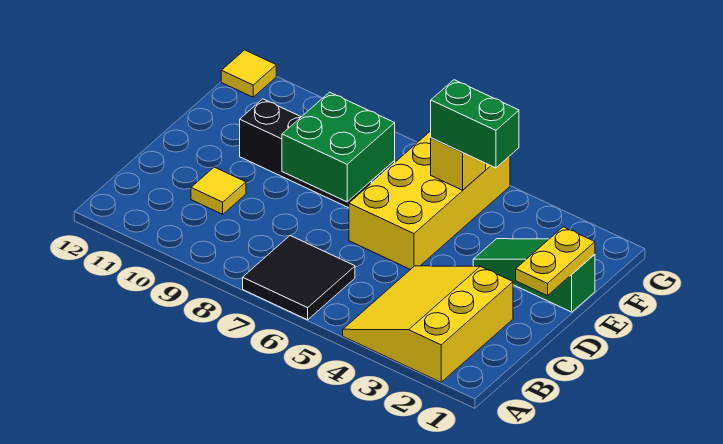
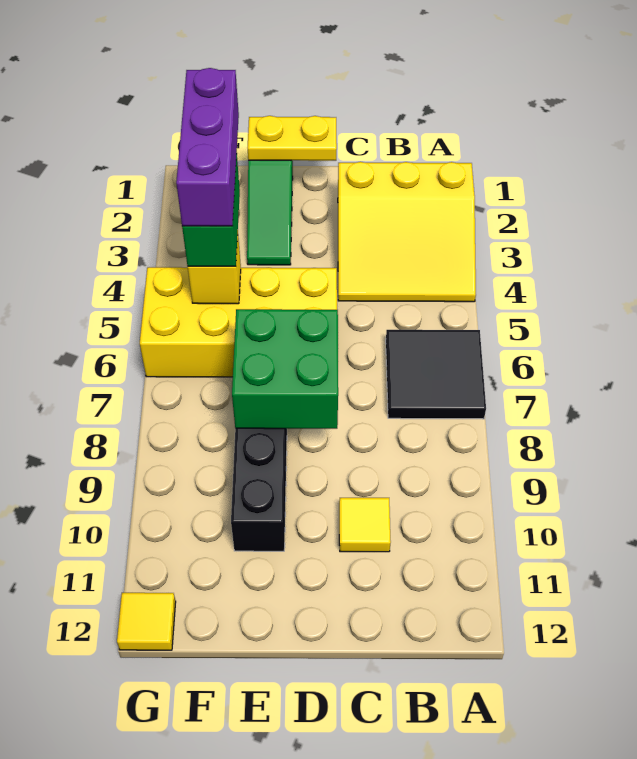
none -> purple brick F3:F5 level 4

